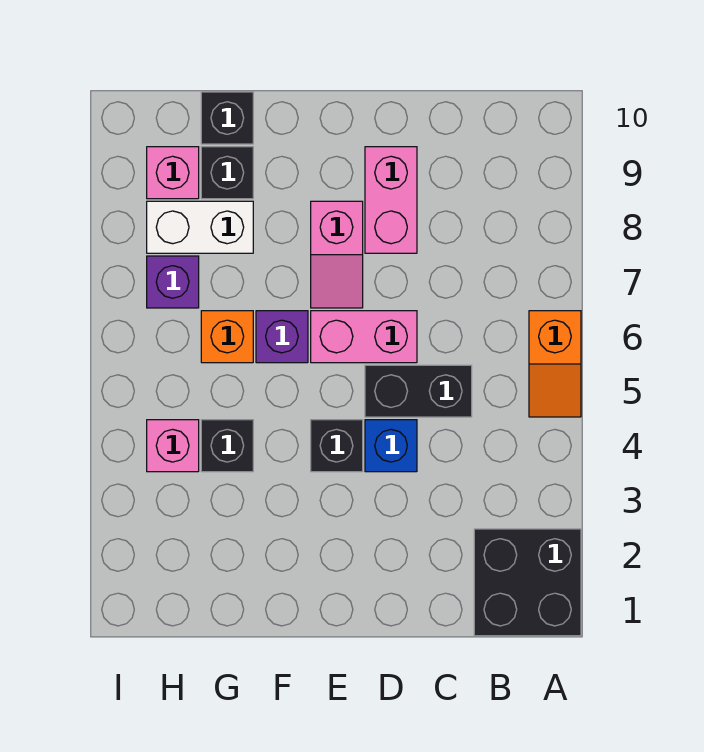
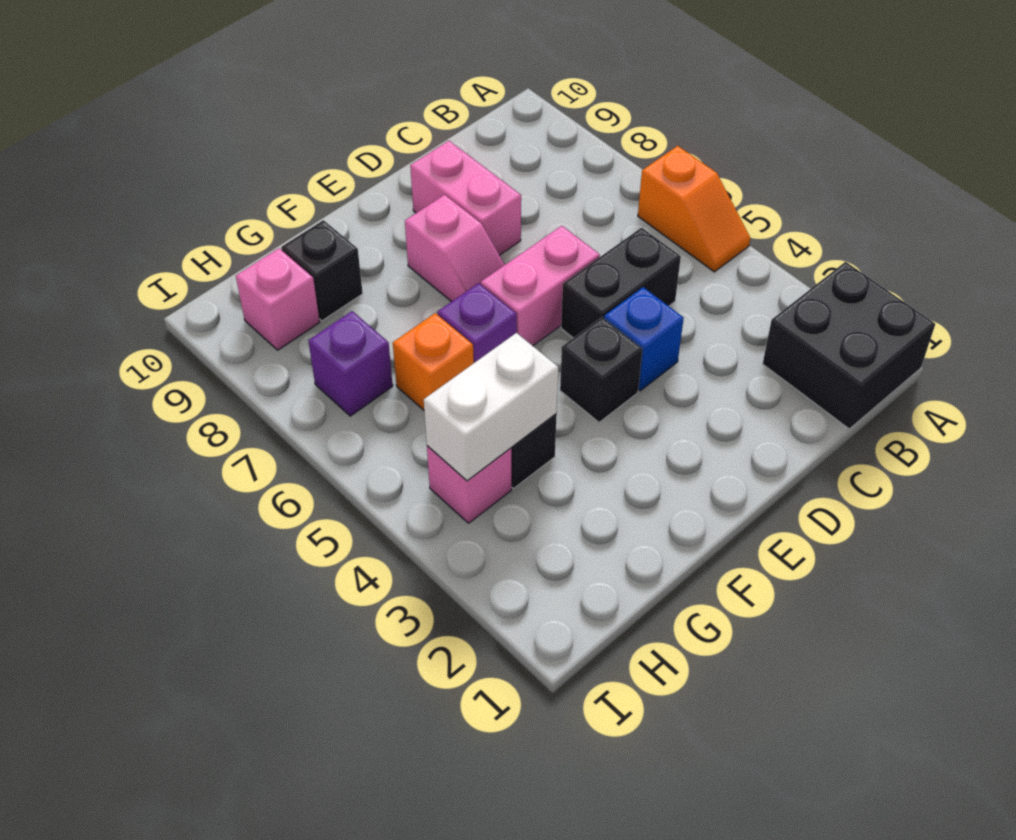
white brick G8:H8 level 1 -> white brick G4:H4 level 2
black brick G10 level 1 -> none

